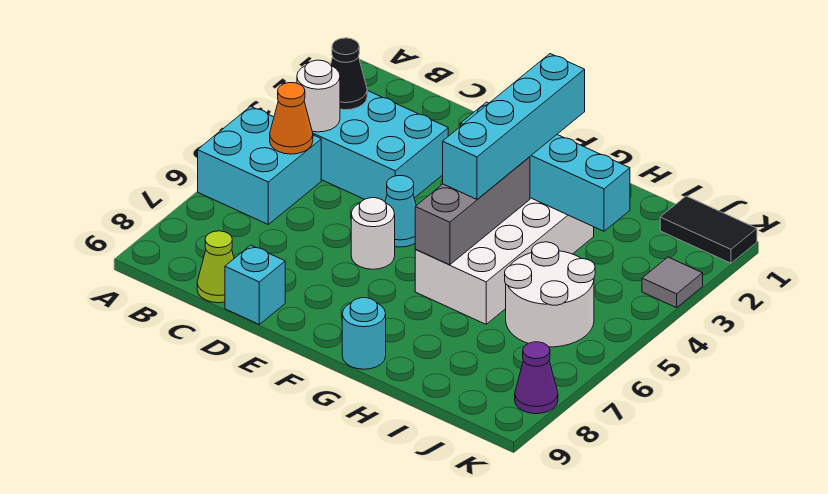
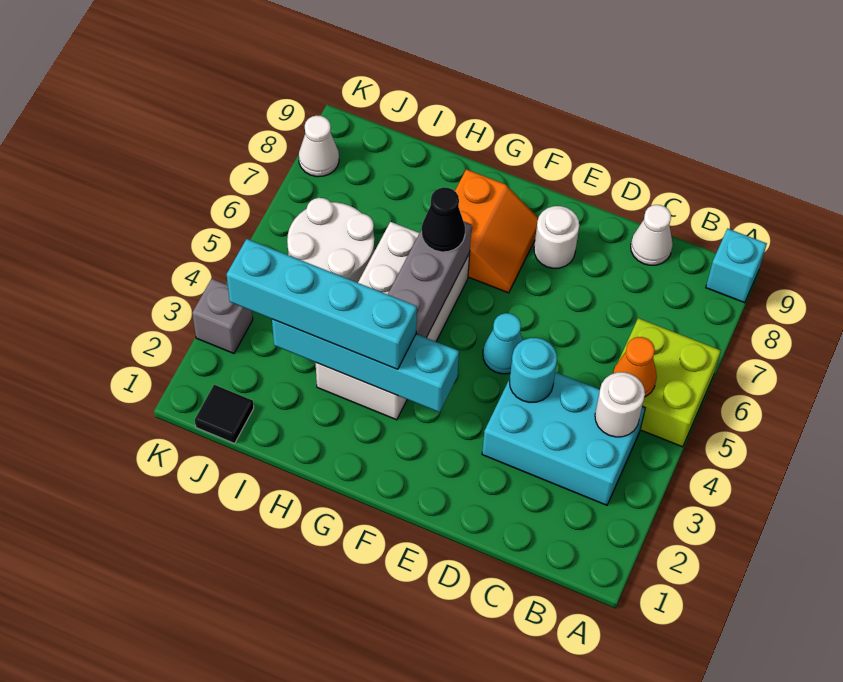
cyan brick A5:B6 level 1 -> lime brick A5:B6 level 1
black cone B3 level 2 -> black cone G6 level 3
lime cone C9 level 1 -> white cone C9 level 1
cyan brick D9 level 1 -> cyan brick A9 level 1
white round brick E6 level 1 -> white round brick E8 level 1
none -> orange slope F7:G8 level 1 top G
cyan brick G2:G5 level 3 -> cyan brick G3:J3 level 3
cyan round brick G9 level 1 -> cyan round brick D4 level 2
black tile J1:K1 level 1 -> black tile J1 level 1
grey tile K3 level 1 -> grey brick K3 level 1
purple cone K8 level 1 -> white cone K8 level 1

